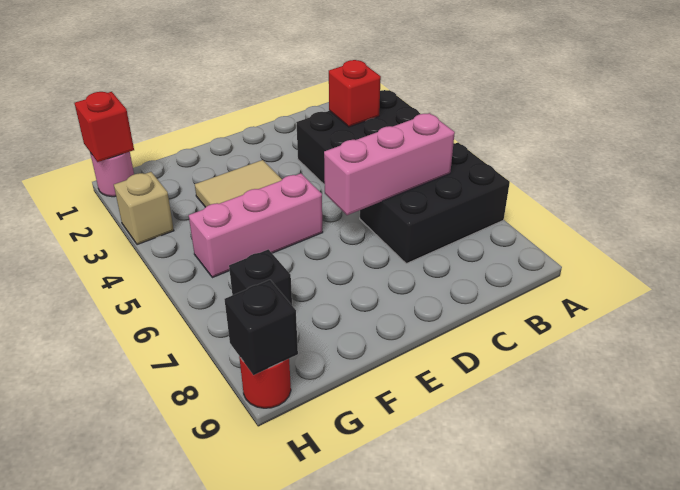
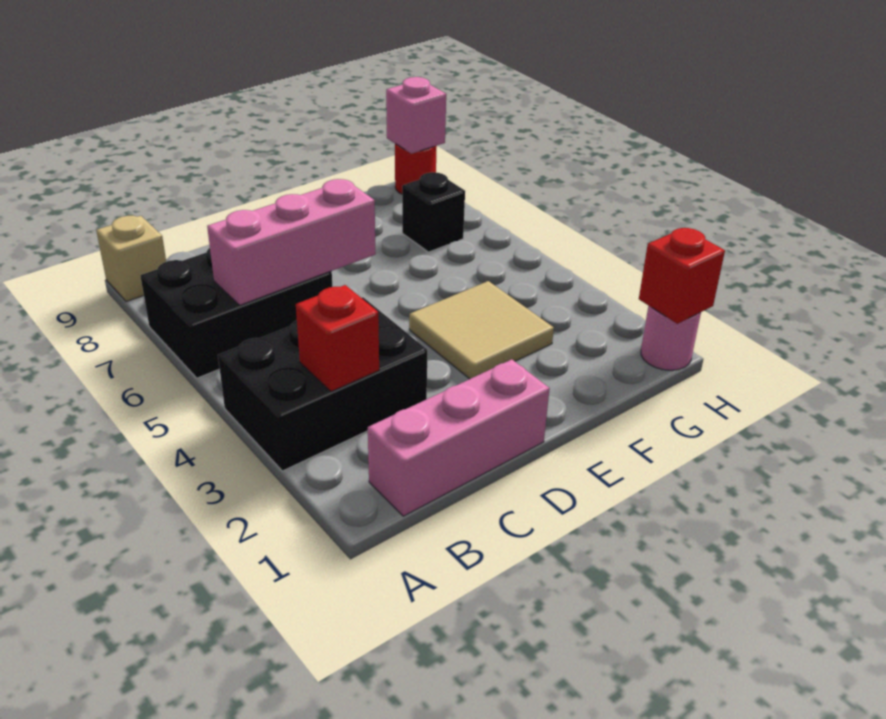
pink brick E5:G5 level 1 -> pink brick B1:D1 level 1
tan brick H3 level 1 -> tan brick A9 level 1
black brick H9 level 2 -> pink brick H9 level 2

